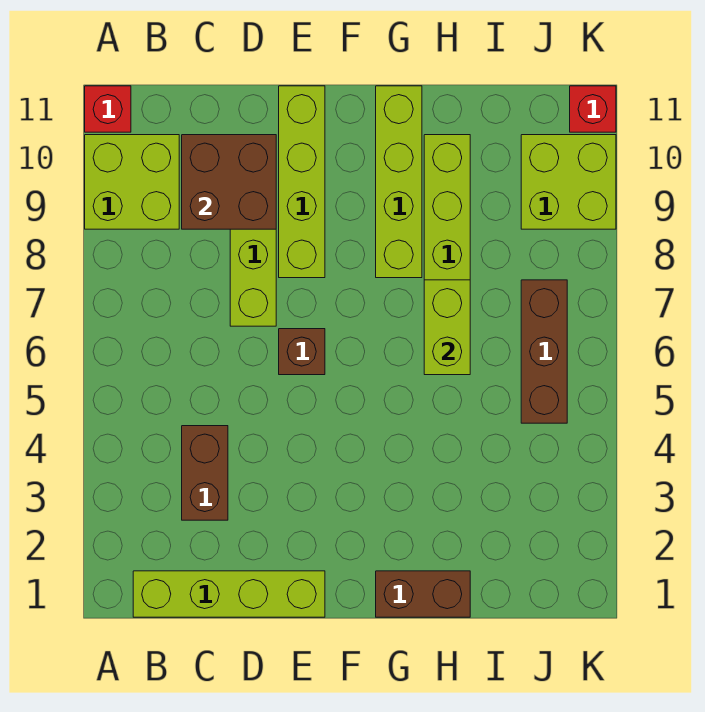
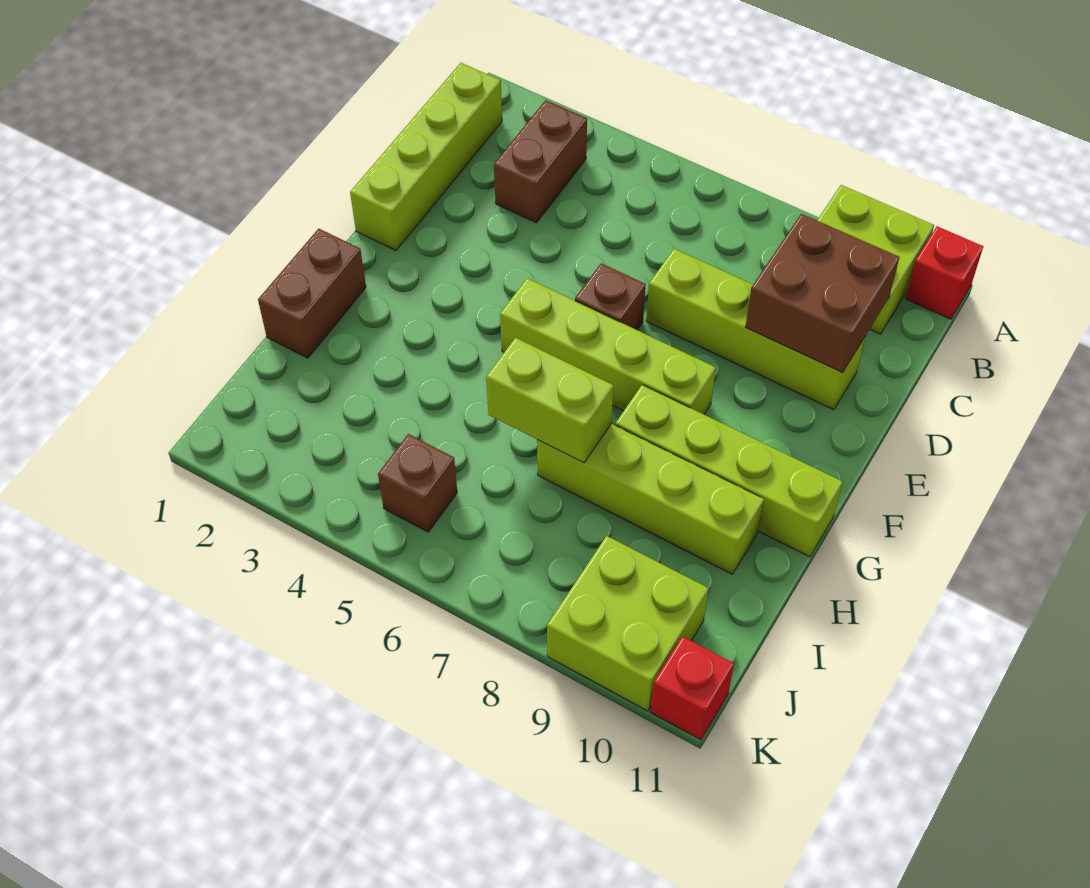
brown brick C3:C4 level 1 -> brown brick B3:C3 level 1
lime brick E8:E11 level 1 -> lime brick F5:F8 level 1
brown brick J5:J7 level 1 -> brown brick J5 level 1

